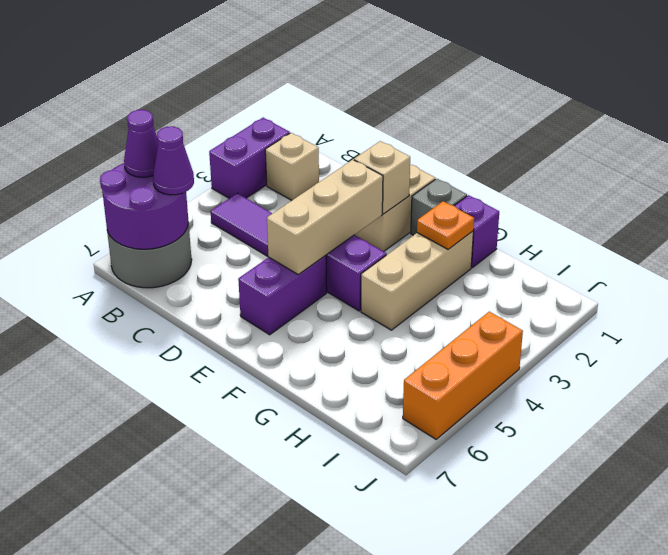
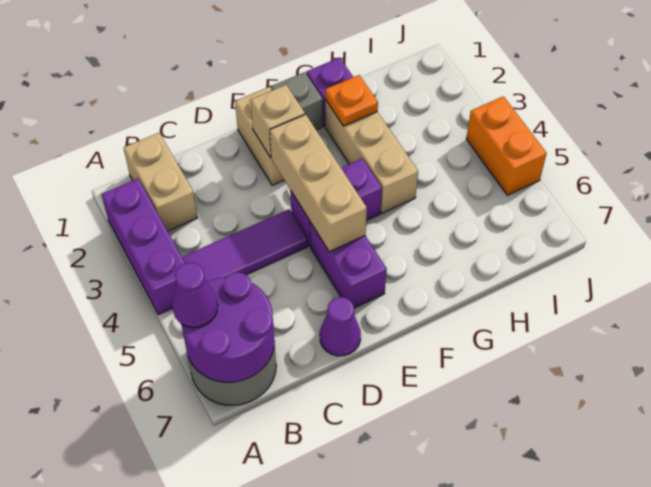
purple brick A2:A3 level 1 -> purple brick A2:A4 level 1
tan brick B2 level 1 -> tan brick B1:B2 level 1
purple cone B6 level 3 -> purple cone D7 level 1
orange brick J4:J6 level 1 -> orange brick J4:J5 level 1

